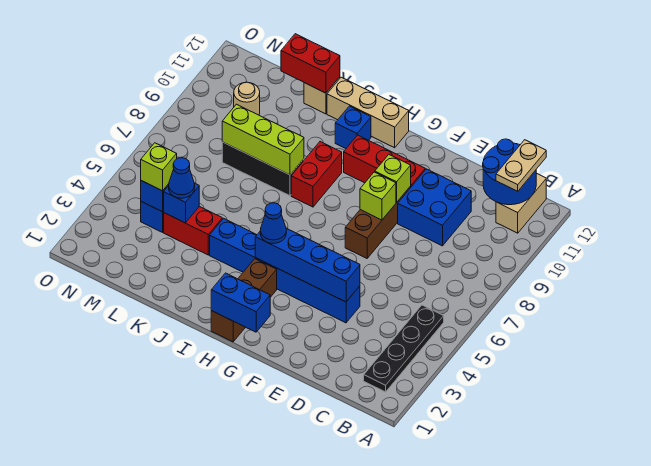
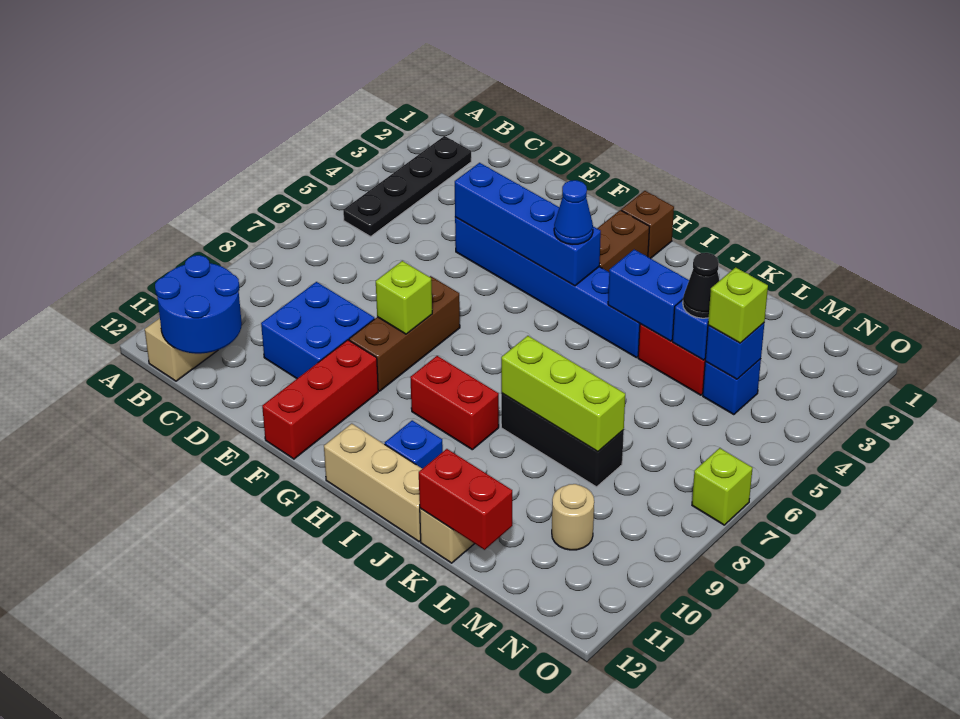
tan plate B11:B12 level 3 -> none
lime brick F9 level 2 -> lime brick O7 level 1
red brick F10:H10 level 1 -> red brick F10:F12 level 1
blue brick G1:H1 level 2 -> blue brick J4:K4 level 2
red brick I8:I9 level 1 -> red brick H9:I9 level 1
blue cone L4 level 3 -> black cone L4 level 3

